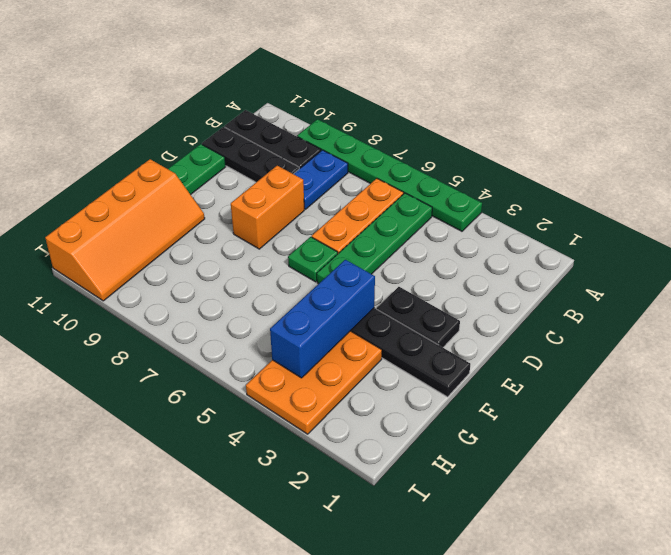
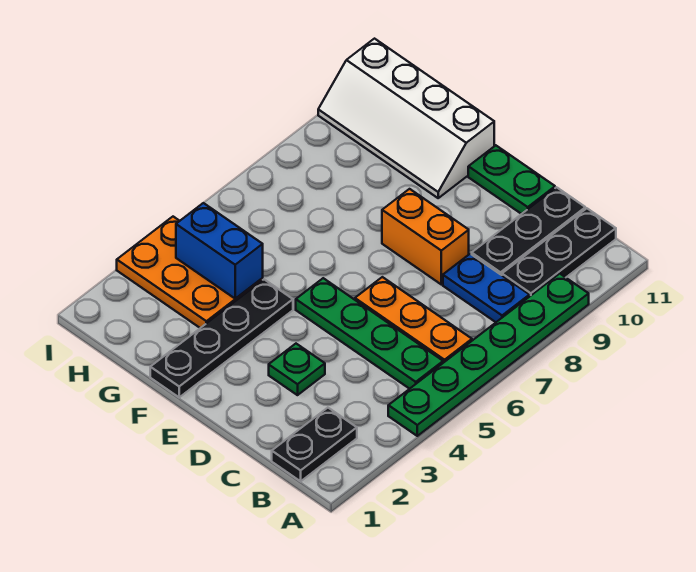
black plate E2:E3 level 1 -> black plate B1:B2 level 1
green plate E6 level 1 -> green plate D3 level 1
blue brick F4:H4 level 2 -> blue brick G4:H4 level 2
orange slope F10:I11 level 1 top 11 -> white slope F10:I11 level 1 top 11

